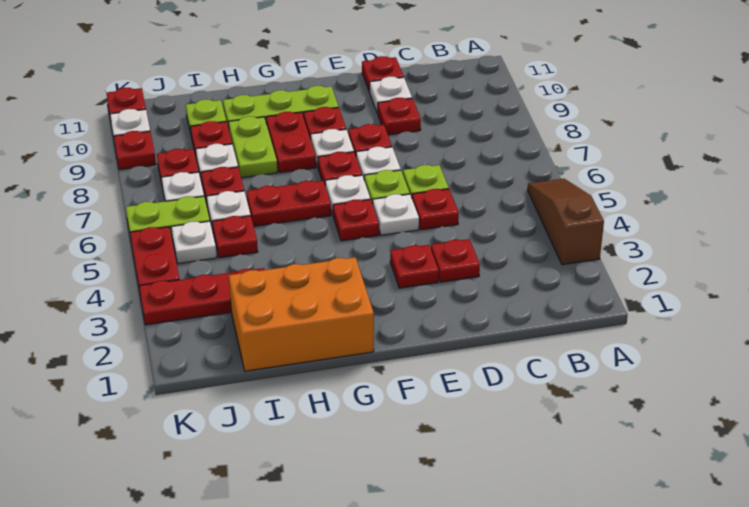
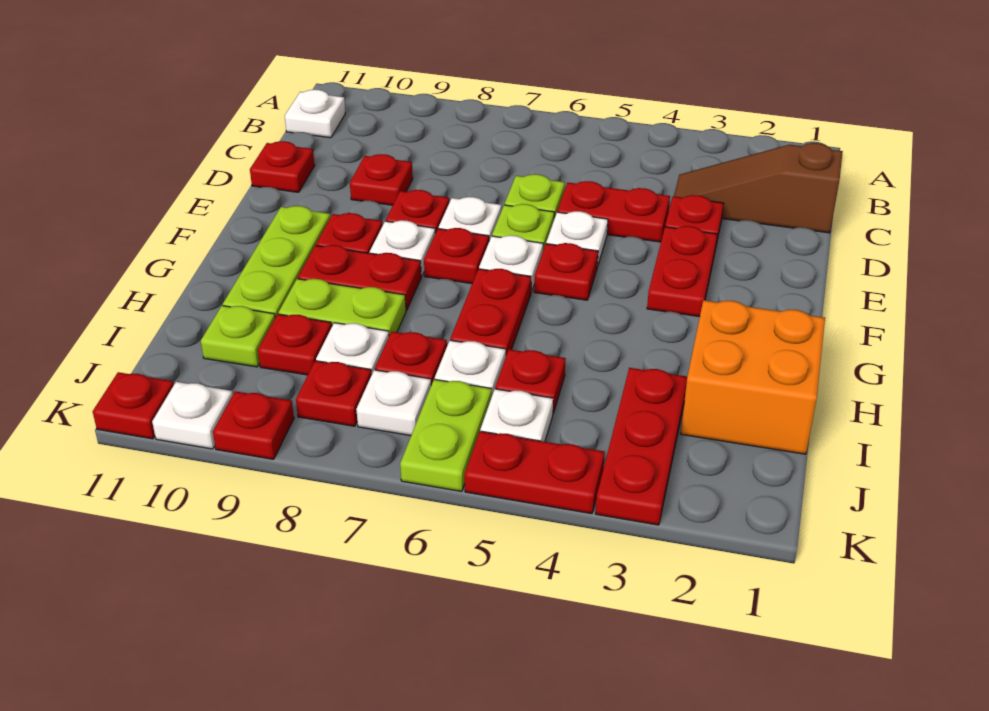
brown slope A3:A5 level 1 top 3 -> brown slope C1:C3 level 1 top 1
red plate D5 level 1 -> red plate D4:D5 level 1
white plate D10 level 1 -> white plate B11 level 1
red plate E3 level 1 -> red plate E3:F3 level 1
orange brick G1:I2 level 1 -> orange brick H1:I2 level 1

